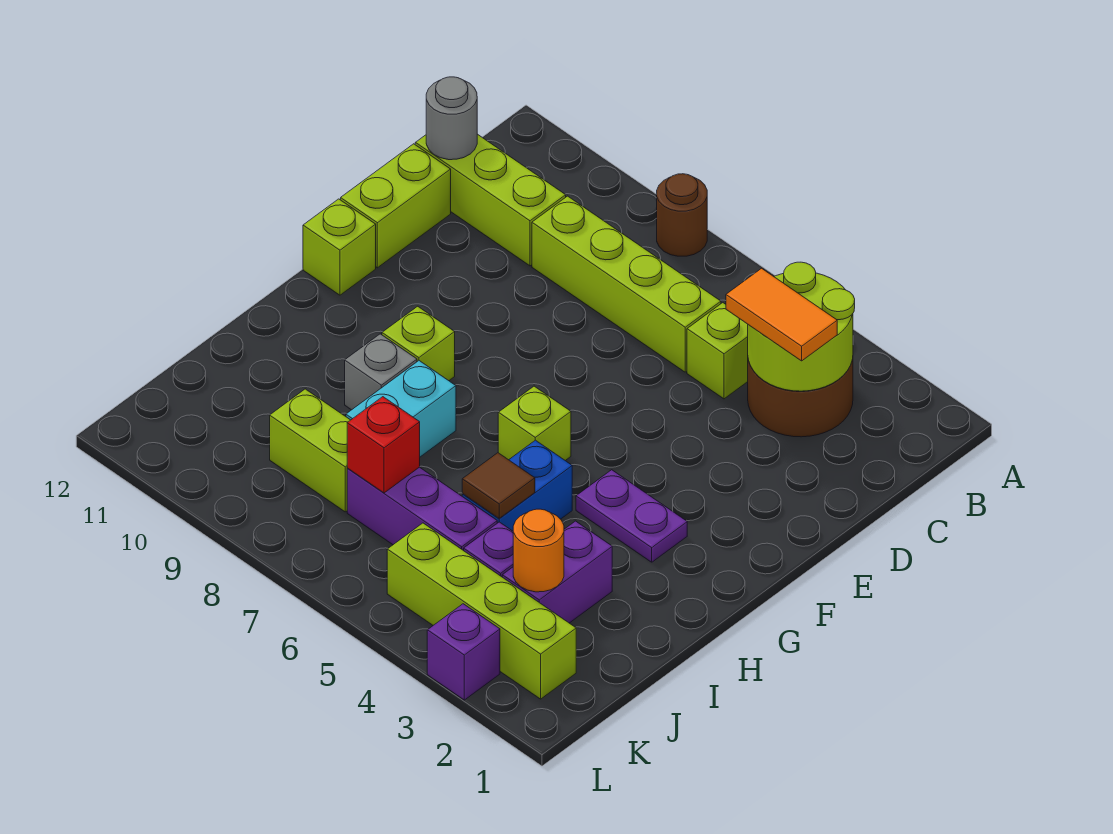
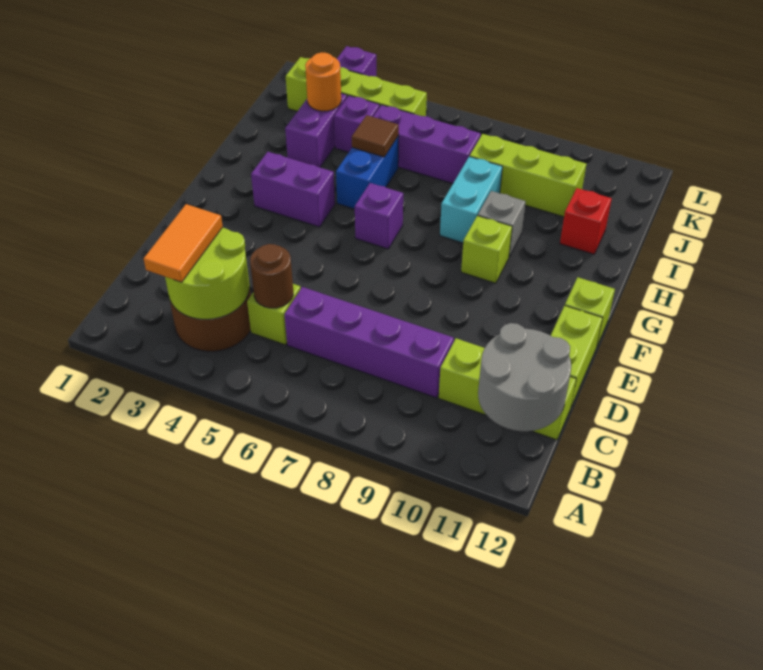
brown round brick A8 level 1 -> brown round brick C5 level 2
orange tile C3:C4 level 3 -> orange tile B3:C3 level 3
lime brick C6:C9 level 1 -> purple brick C6:C9 level 1
grey round brick C12 level 2 -> grey round brick B11:C12 level 2
purple plate G3:G4 level 1 -> purple brick G3:G4 level 1
lime brick G6 level 1 -> purple brick G6 level 1
red brick J7 level 2 -> red brick I11 level 1
lime brick J8:J9 level 1 -> lime brick J8:J10 level 1

